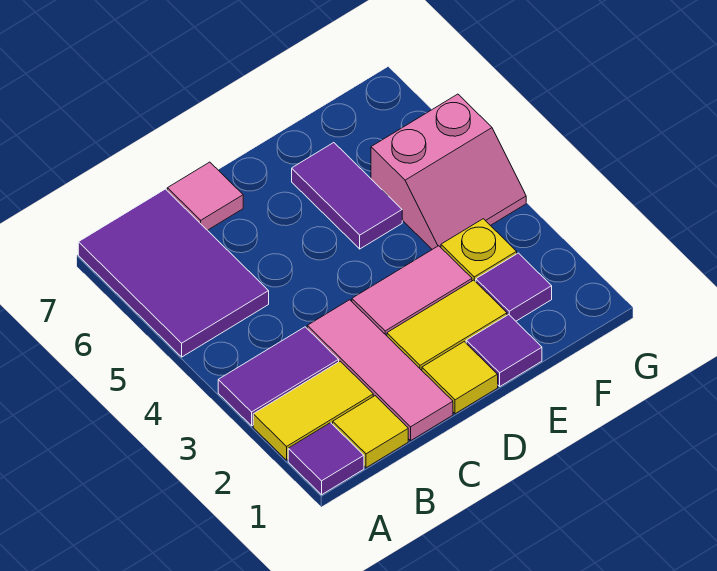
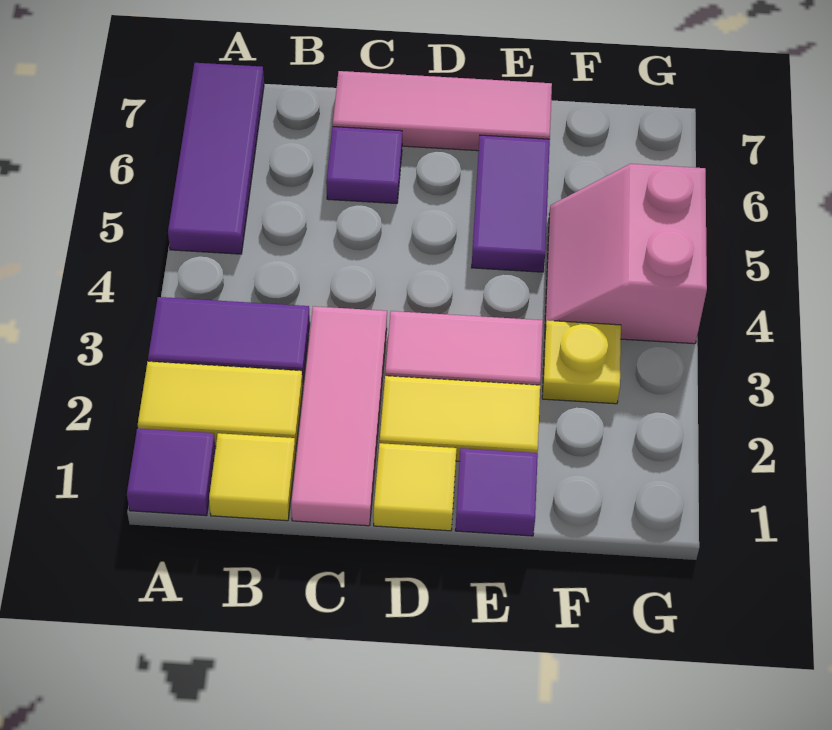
purple tile A5:B7 level 1 -> purple tile A5:A7 level 1
pink tile C7 level 1 -> pink tile C7:E7 level 1
purple tile F2 level 1 -> purple tile C6 level 1
pink slope F4:G5 level 1 top 5 -> pink slope F4:G5 level 1 top G

